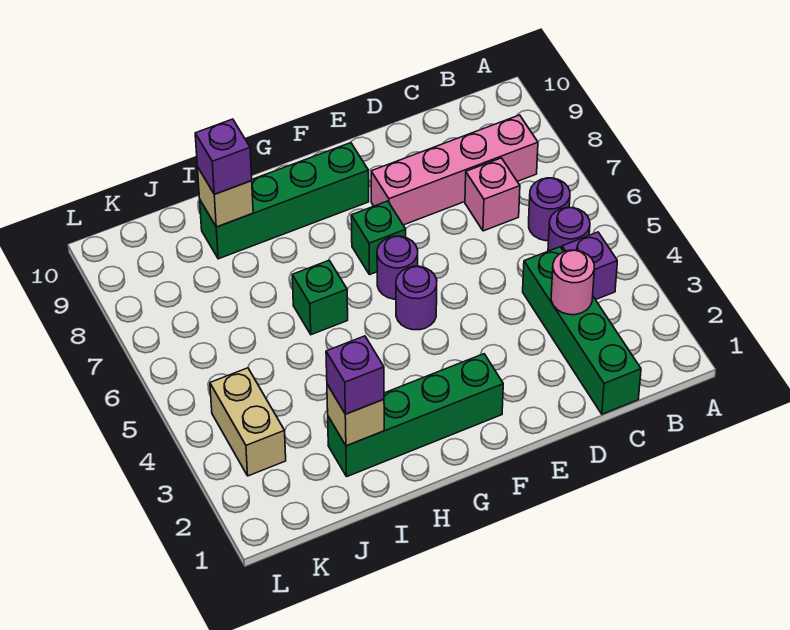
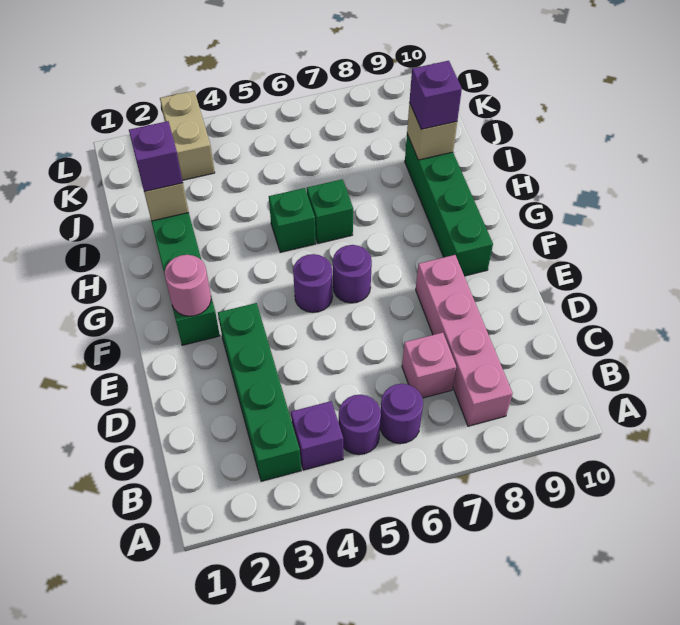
green brick C1:C4 level 1 -> green brick B3:E3 level 1
pink round brick C3 level 2 -> pink round brick F2 level 2
green brick F7 level 1 -> green brick H5 level 1
tan brick K3:K4 level 1 -> tan brick K3:L3 level 1

